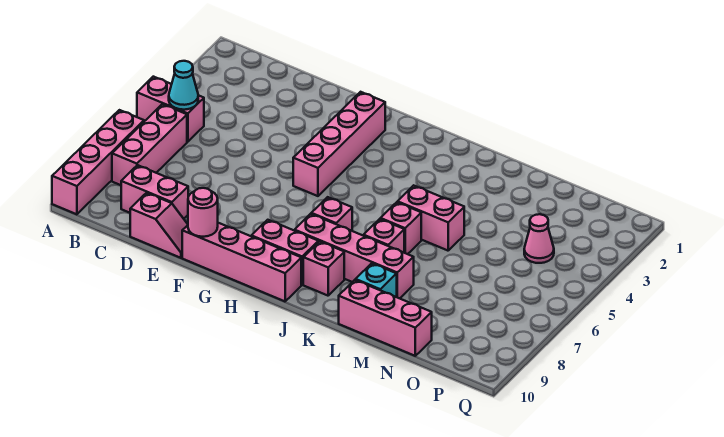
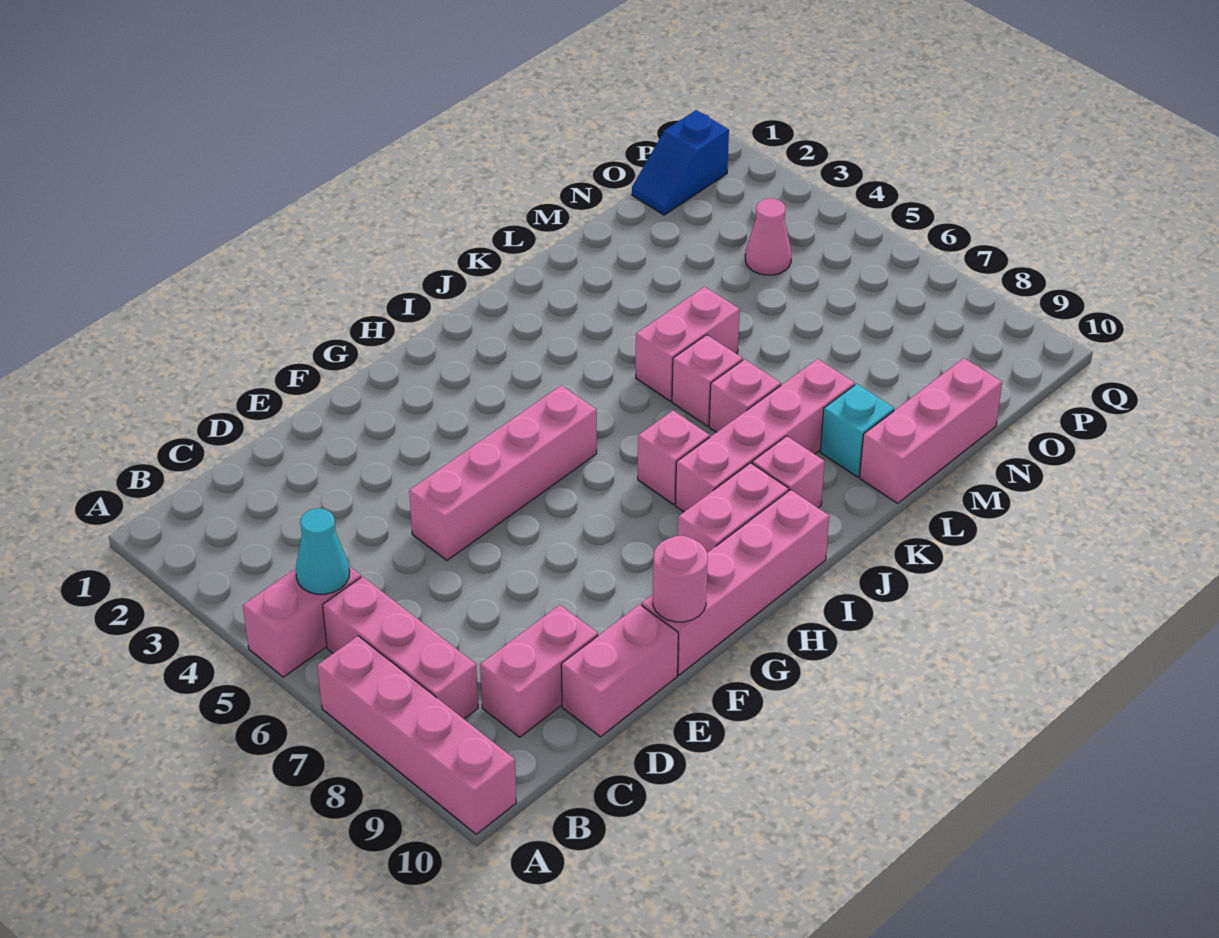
pink slope D10:E10 level 1 top D -> pink brick D10:E10 level 1
pink brick G2:G5 level 1 -> pink brick E5:H5 level 1
none -> blue slope O1:P1 level 1 top P

